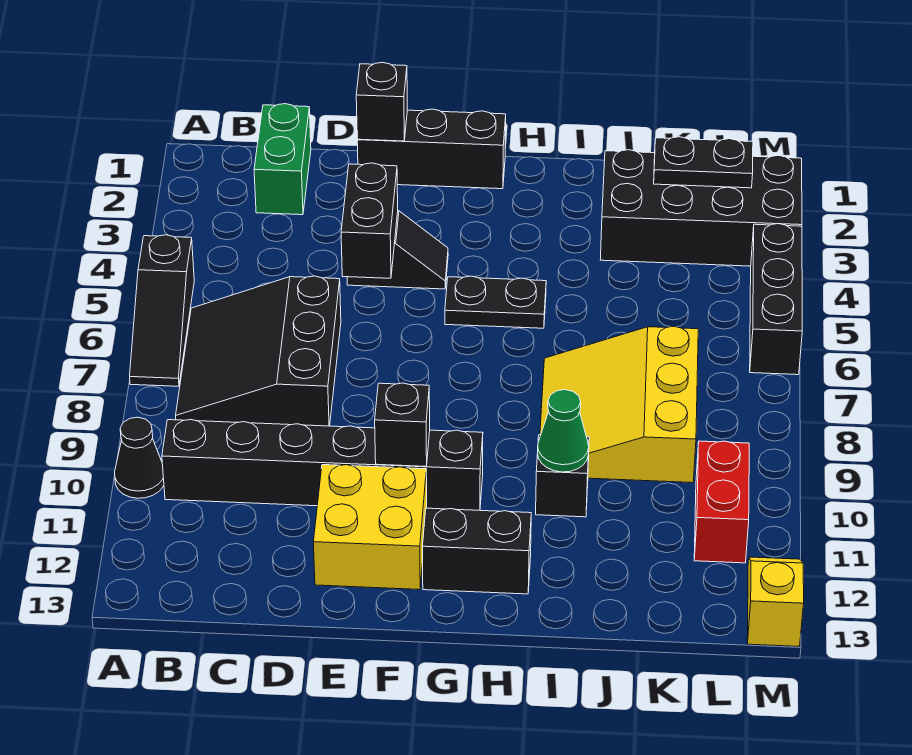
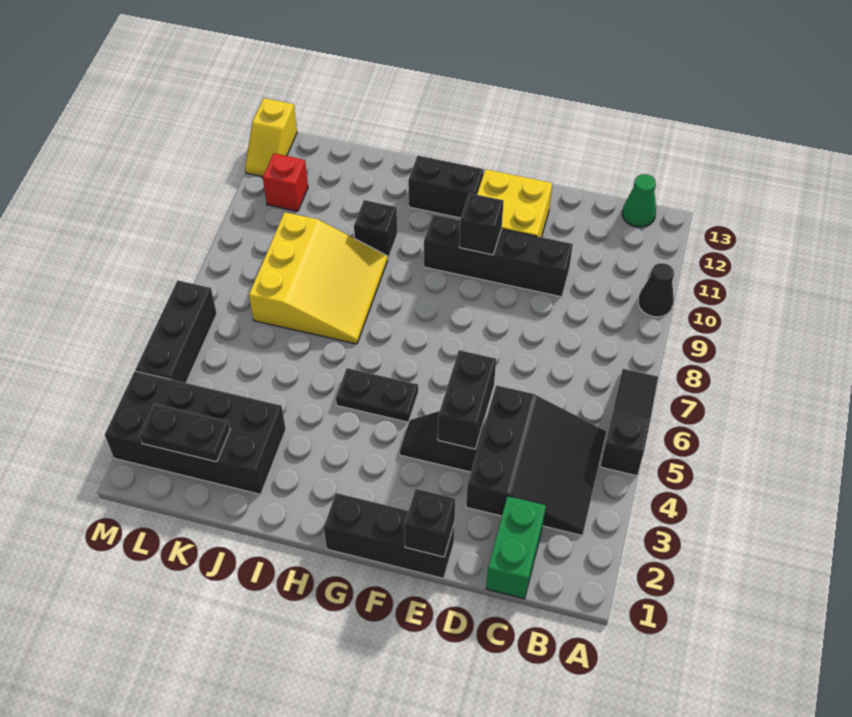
black slope B6:D8 level 1 top D -> black slope B3:D5 level 1 top D
black brick B10:G10 level 1 -> black brick D10:G10 level 1
green cone I10 level 2 -> green cone B13 level 1
red brick L10:L11 level 1 -> red brick L11 level 1

